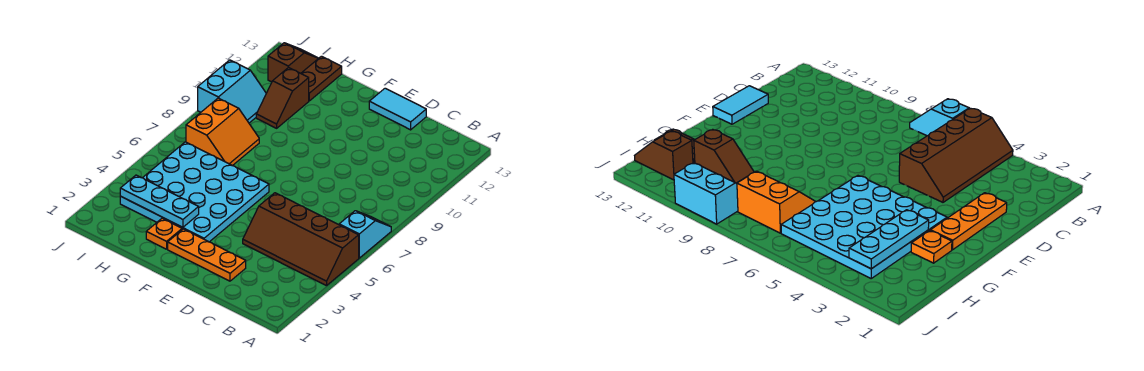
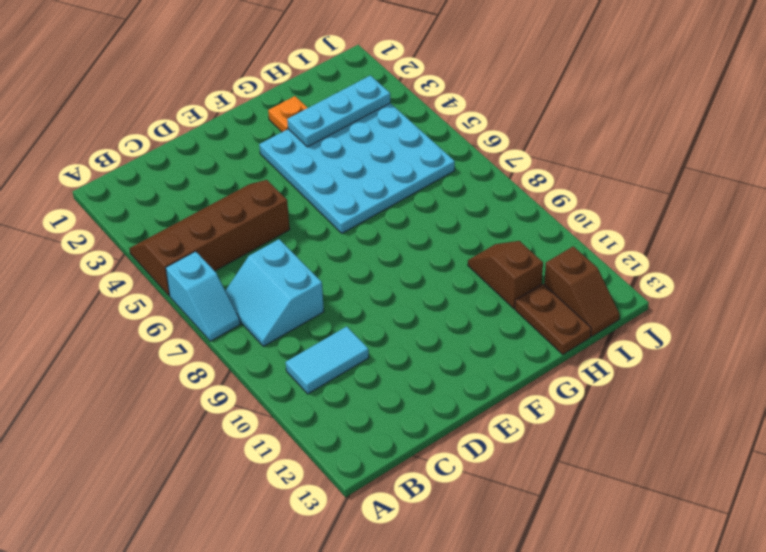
orange plate D2:F2 level 1 -> none
cyan tile D13:E13 level 1 -> cyan tile B10:C10 level 1
orange slope H7:I8 level 1 top I -> none
cyan slope I9:J10 level 1 top J -> cyan slope B7:C8 level 1 top C

